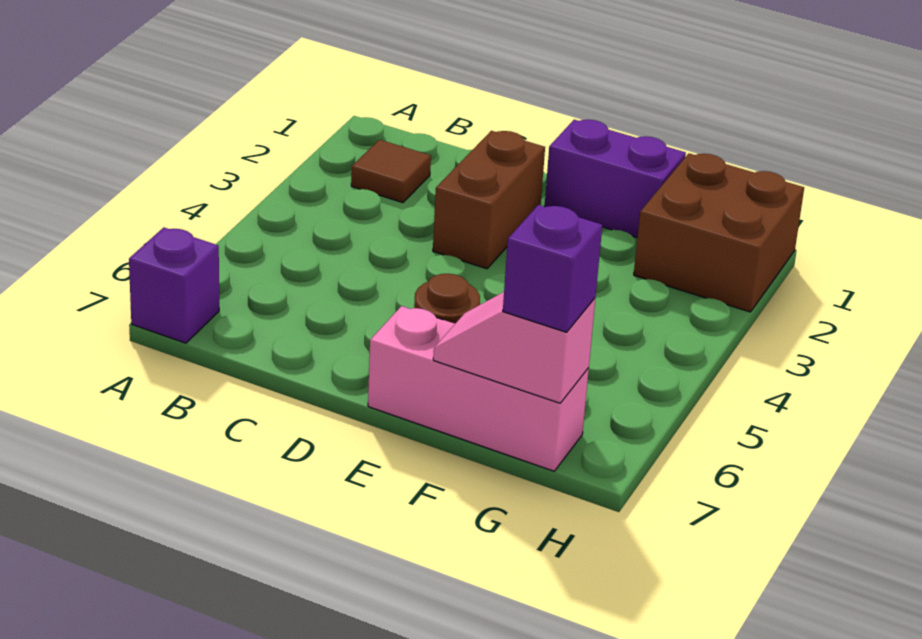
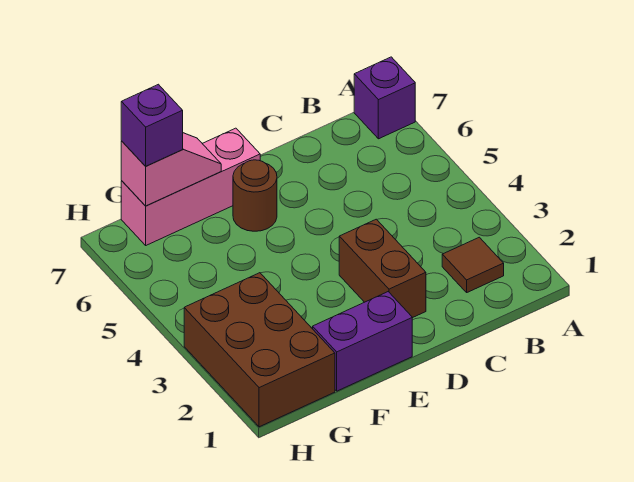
brown brick G1:H2 level 1 -> brown brick G1:H3 level 1

